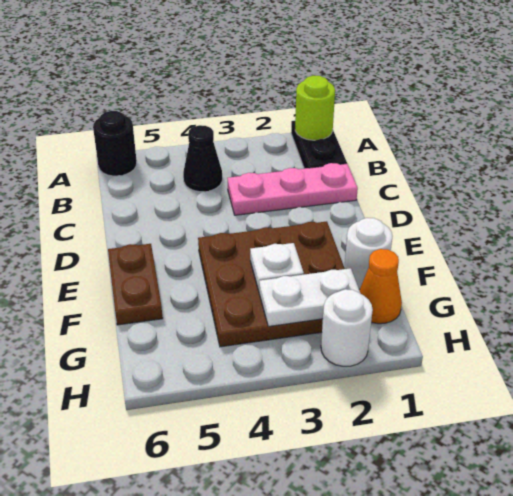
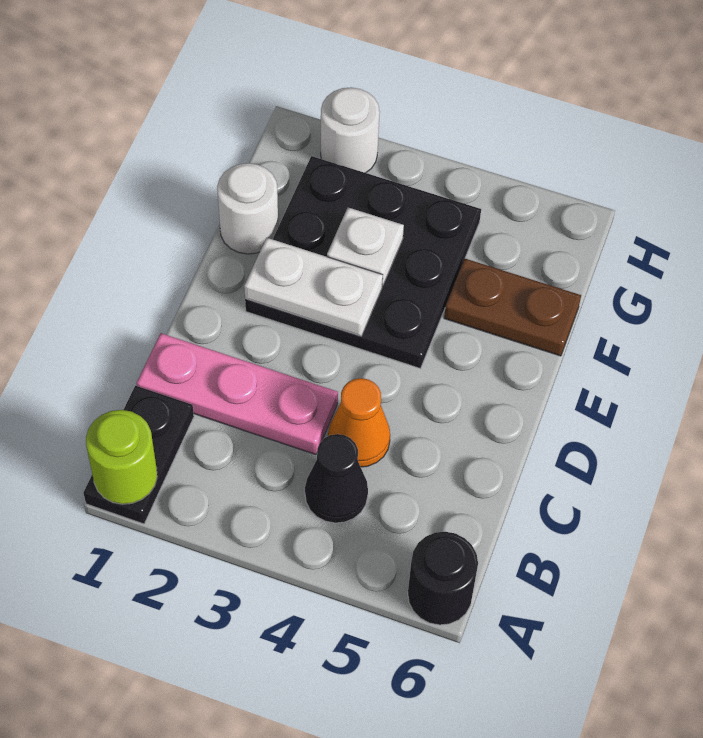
brown plate E2:G4 level 1 -> black plate E2:G4 level 1
brown plate E6:F6 level 1 -> brown plate F5:F6 level 1
orange cone G1 level 1 -> orange cone C4 level 1
white plate G2:G3 level 2 -> white plate E2:E3 level 2

